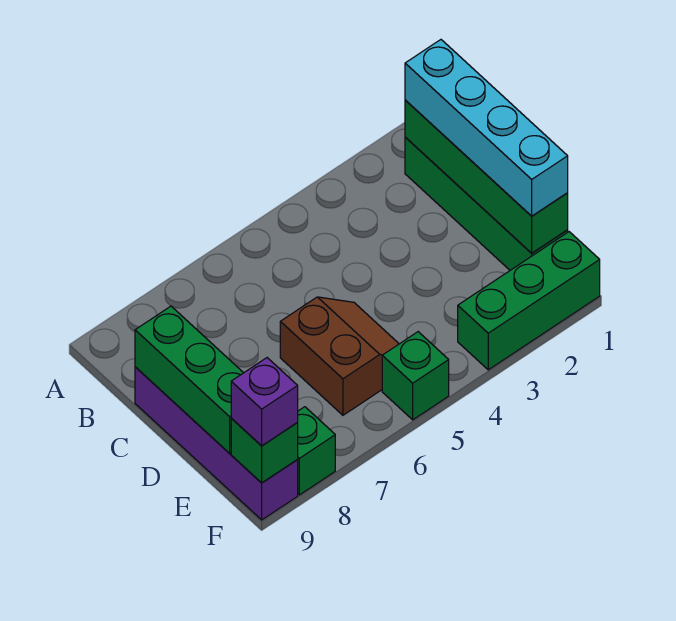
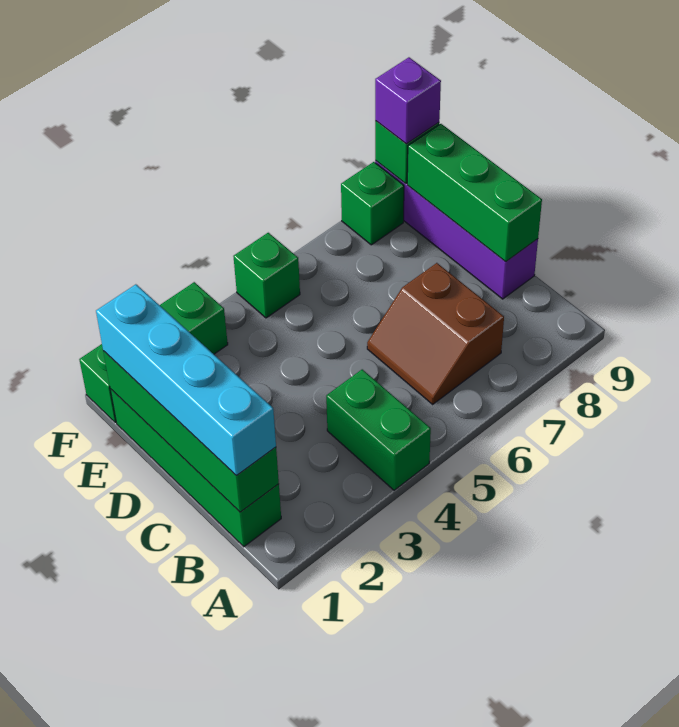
none -> green brick A4:B4 level 1
brown slope D5:E6 level 1 top 6 -> brown slope B6:C7 level 1 top 7

